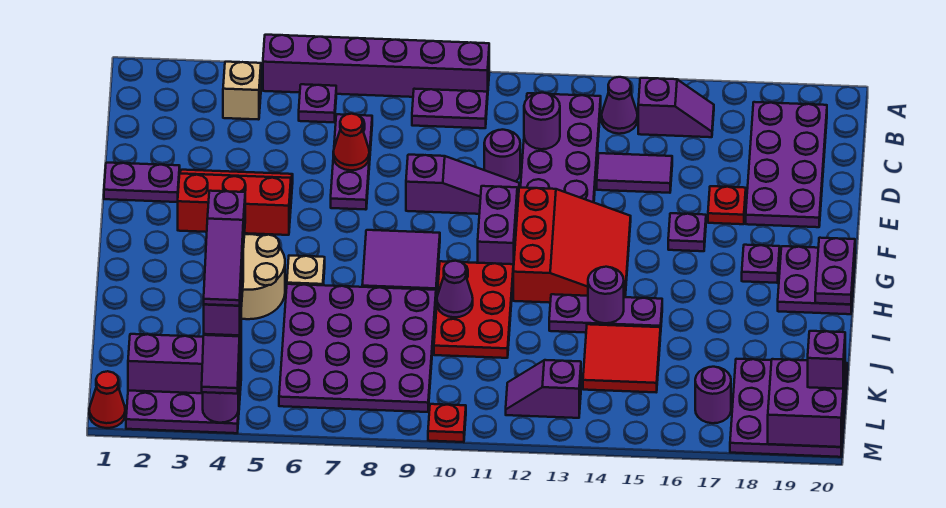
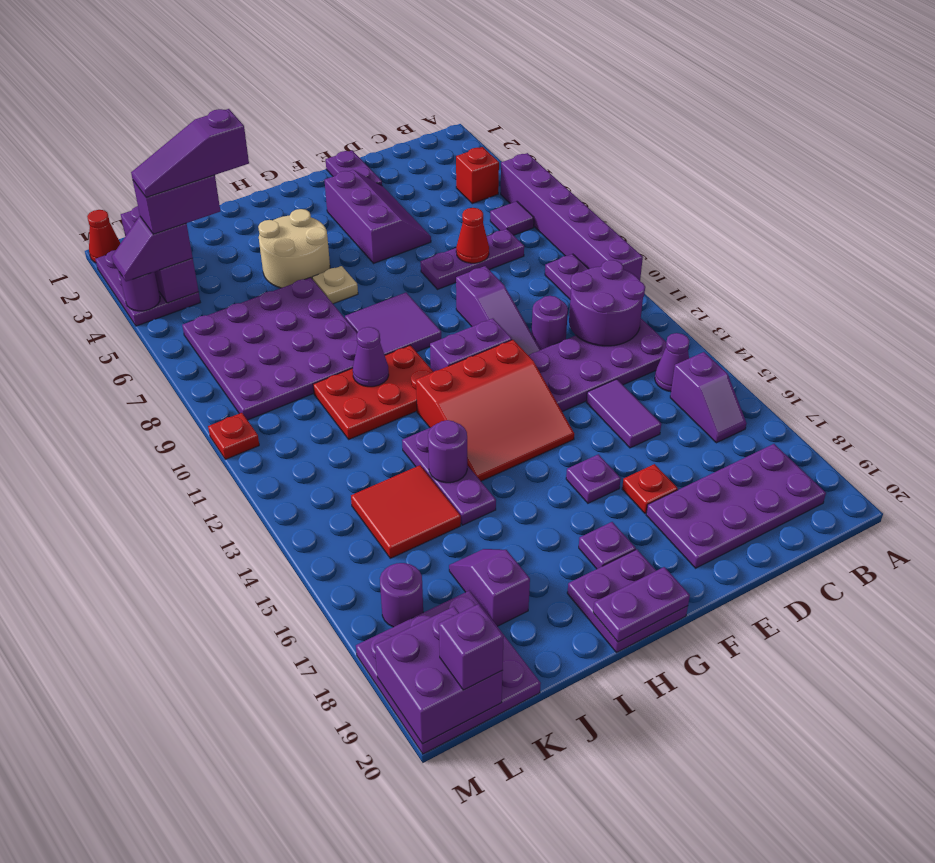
tan brick B4 level 1 -> red brick B4 level 1
purple plate B6 level 1 -> purple tile B6 level 1
purple round brick C12 level 2 -> purple round brick B11:C12 level 2
red slope E3:F5 level 1 top F -> purple slope E3:F5 level 1 top F
purple slope L12:L13 level 1 top 13 -> purple slope J17:J18 level 1 top 18

